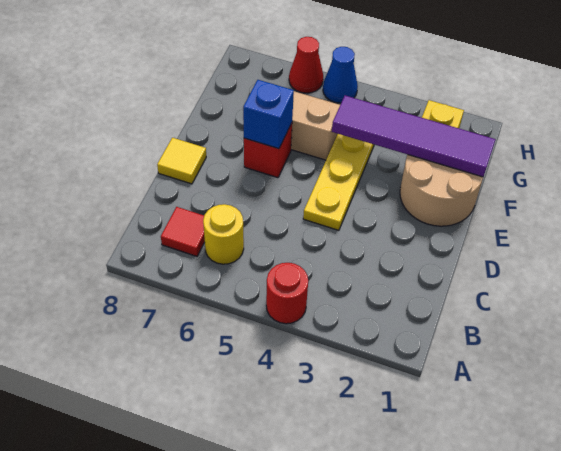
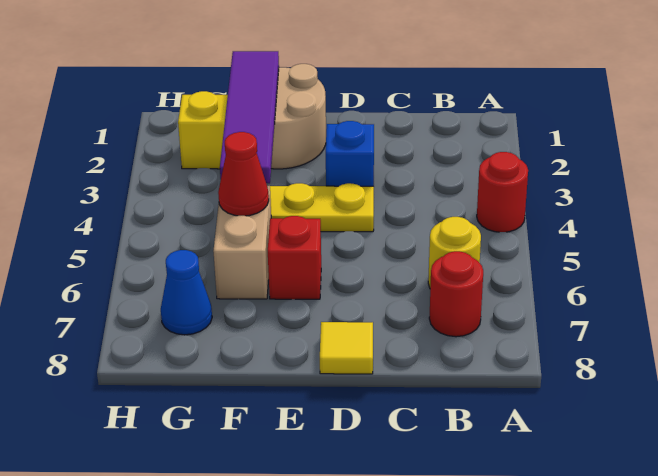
red tile B7 level 1 -> red round brick B7 level 1
blue brick E6 level 2 -> blue brick D3 level 1
blue cone H5 level 1 -> blue cone G7 level 1
red cone H6 level 1 -> red cone F5 level 2

